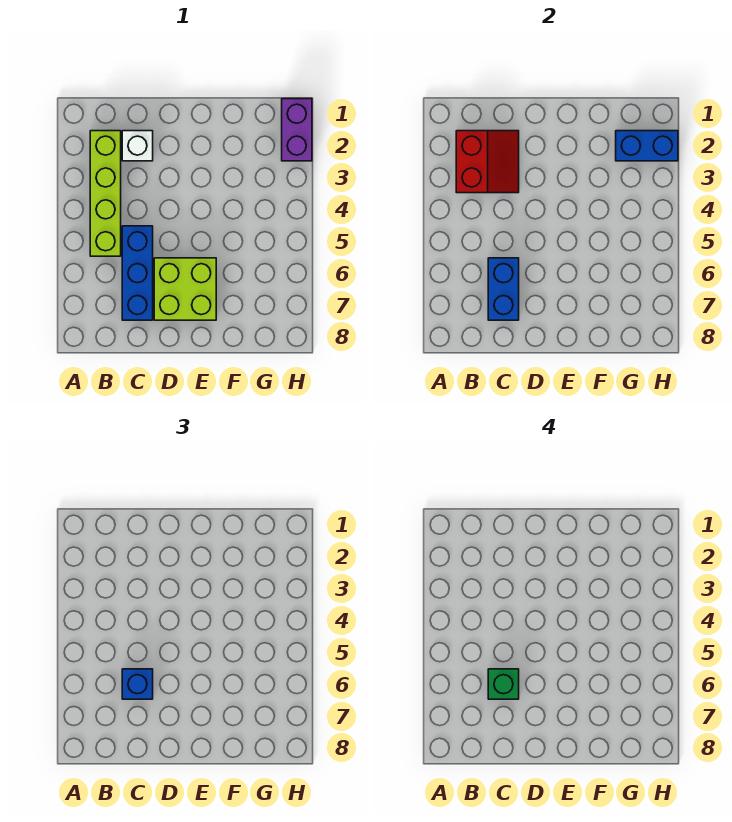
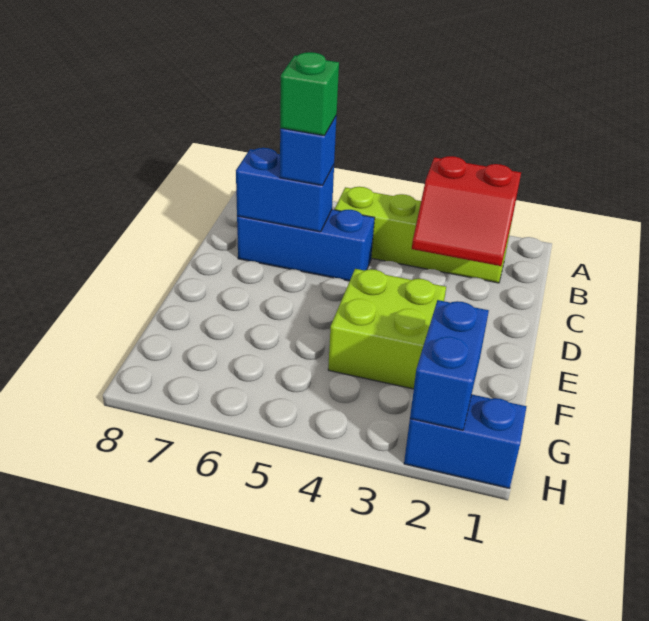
white brick C2 level 1 -> none
lime brick D6:E7 level 1 -> lime brick E3:F4 level 1
purple brick H1:H2 level 1 -> blue brick H1:H2 level 1

